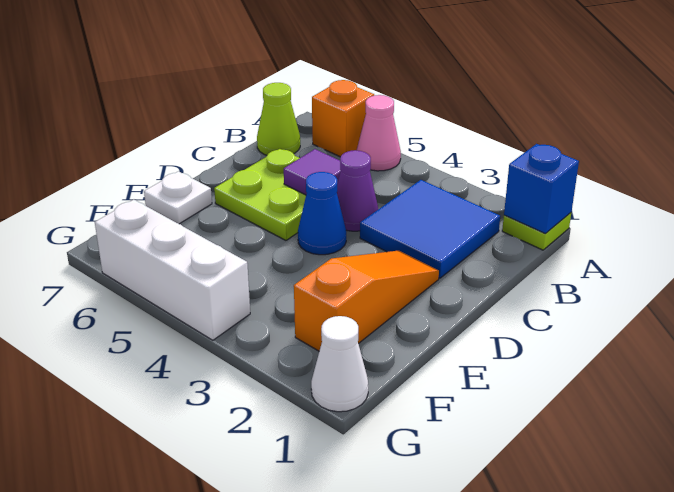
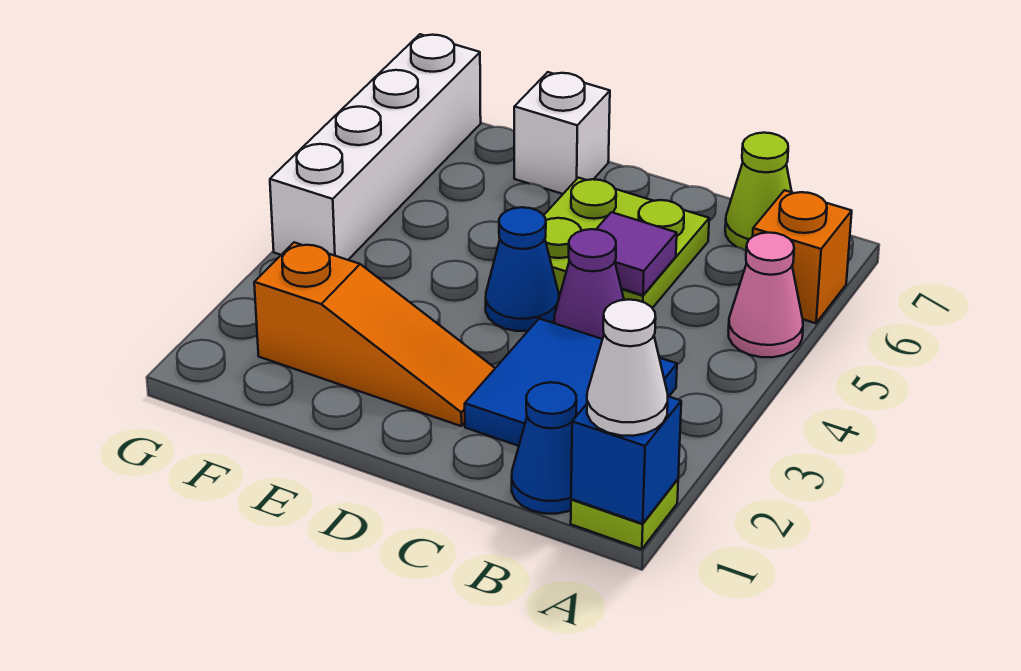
none -> blue cone B1 level 1
white plate E7 level 1 -> white brick E7 level 1
white cone G1 level 1 -> white cone A1 level 3
white brick G4:G6 level 1 -> white brick G4:G7 level 1

